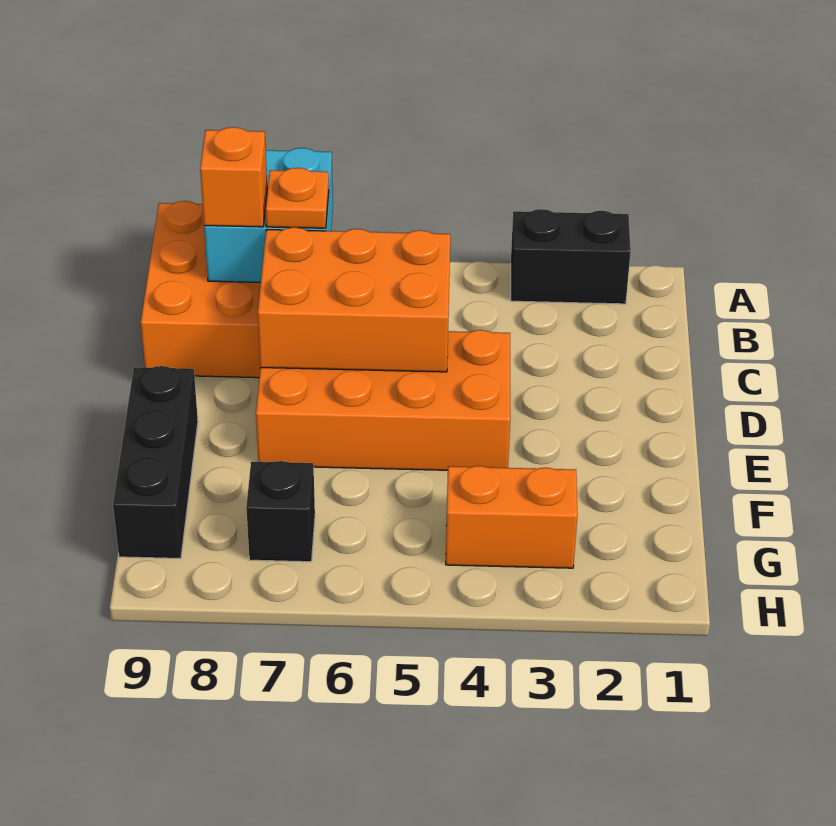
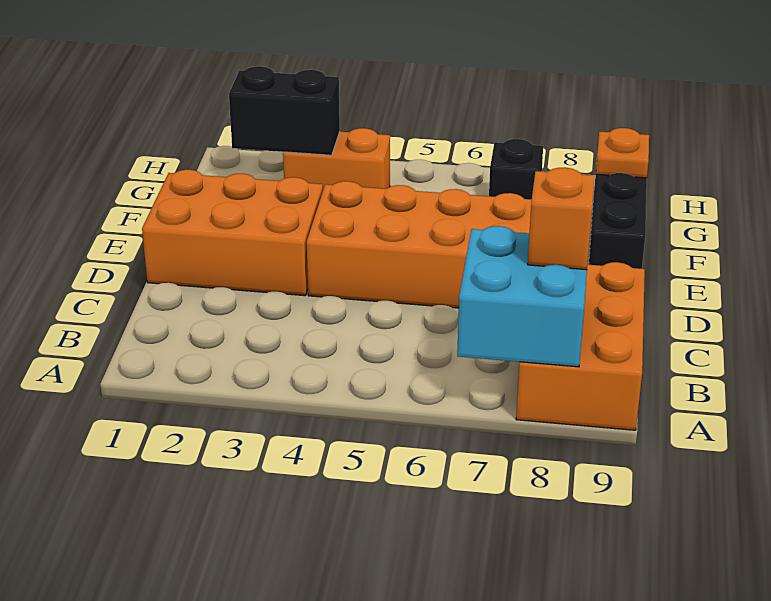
black brick A2:A3 level 1 -> black brick G2:G3 level 2
orange plate B7 level 3 -> orange plate G9 level 2
orange brick C5:D7 level 2 -> orange brick D1:E3 level 1

